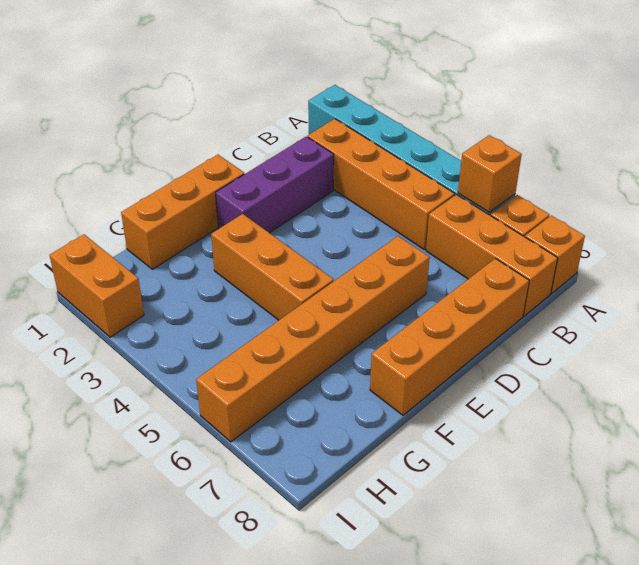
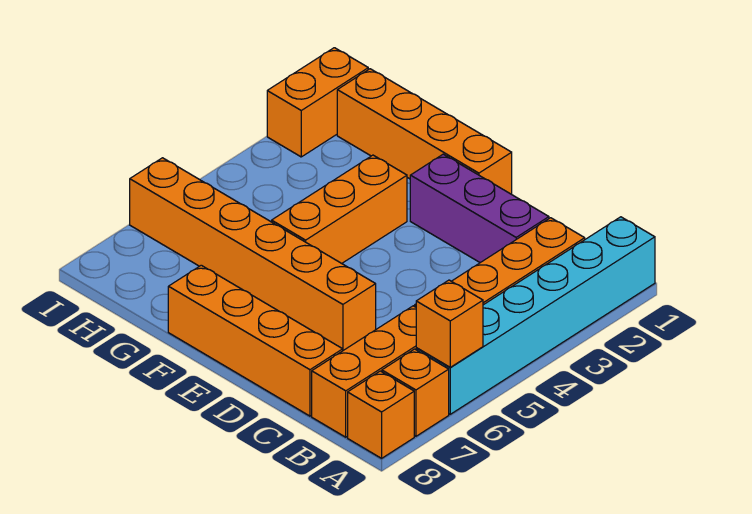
orange brick E1:G1 level 1 -> orange brick E1:H1 level 1

